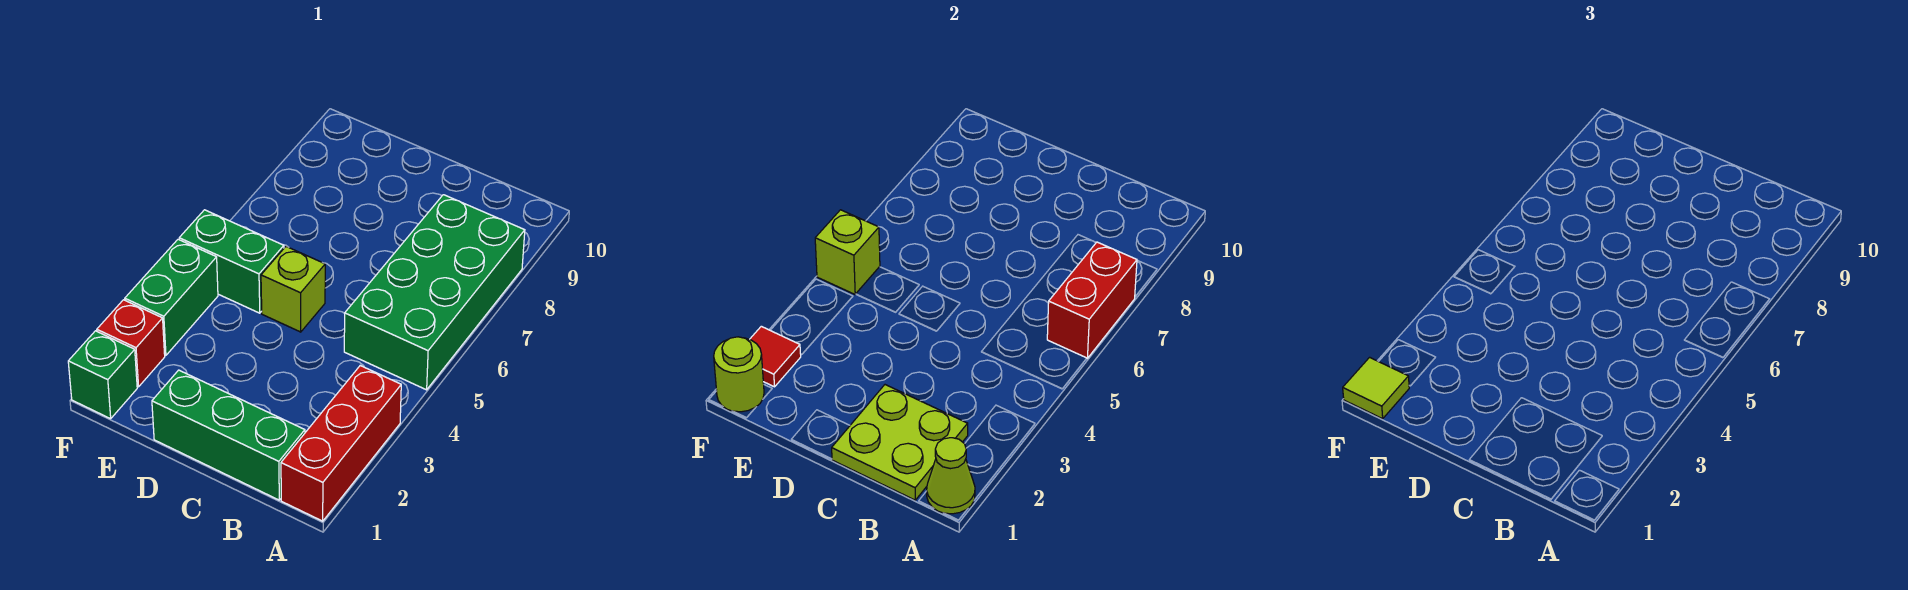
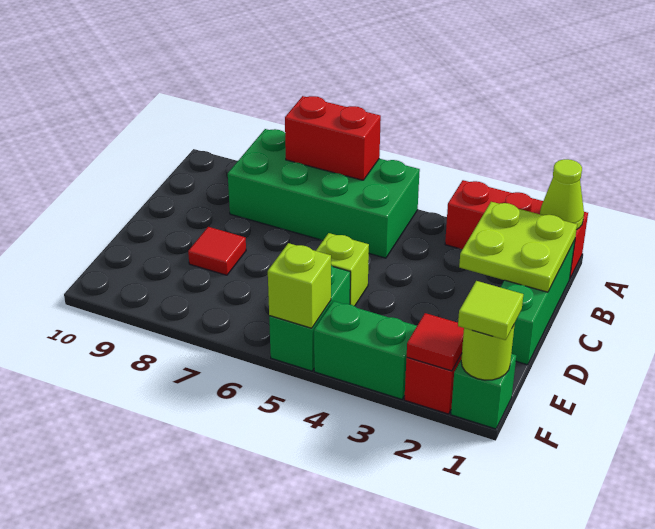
none -> red tile D8 level 1

